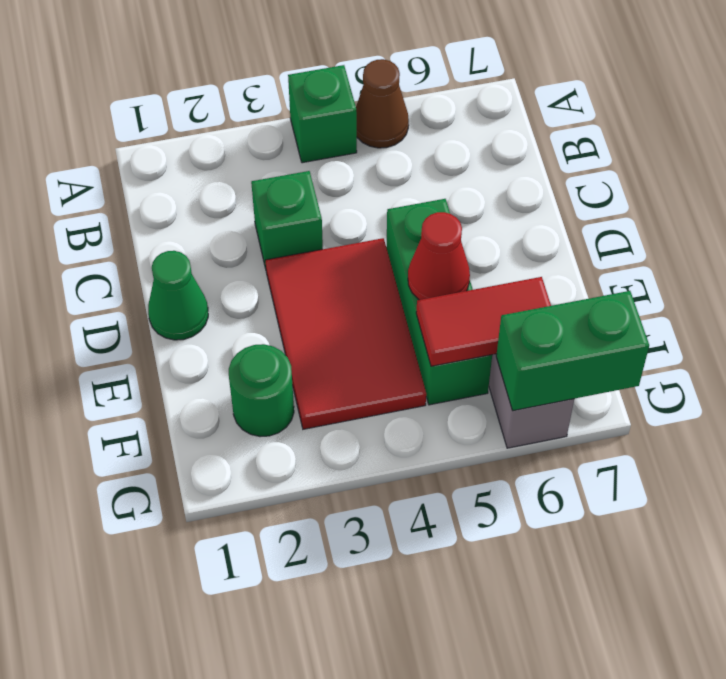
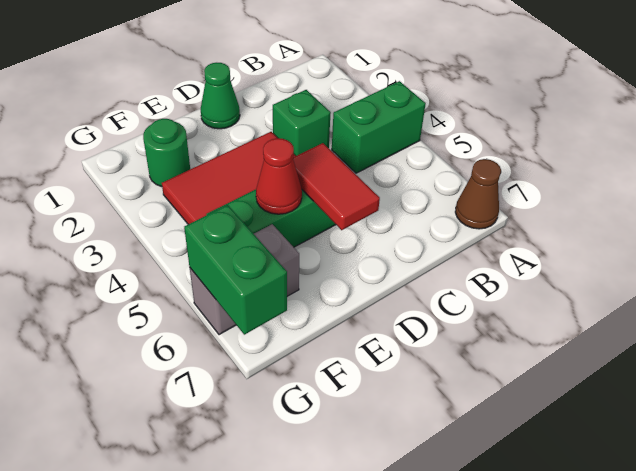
green brick A4 level 1 -> green brick A4:B4 level 1
brown cone A5 level 1 -> brown cone A7 level 1
red tile F5:F6 level 2 -> red tile D5:D6 level 2

